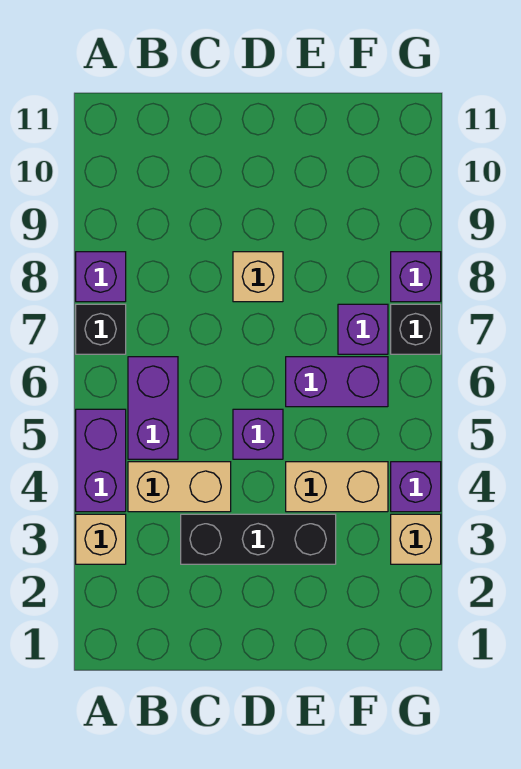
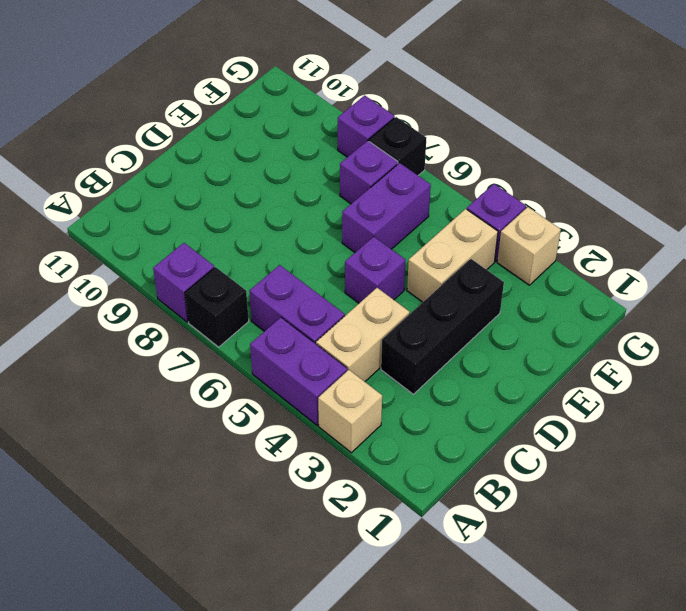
tan brick D8 level 1 -> none

